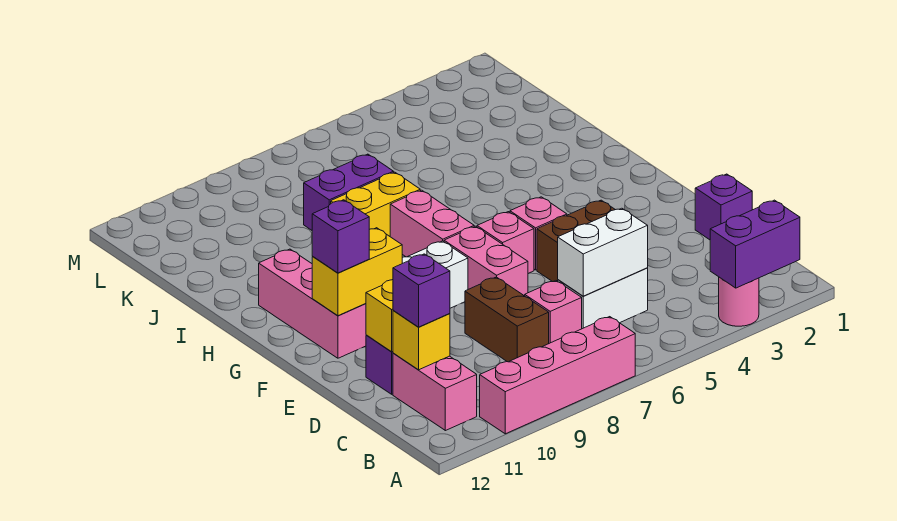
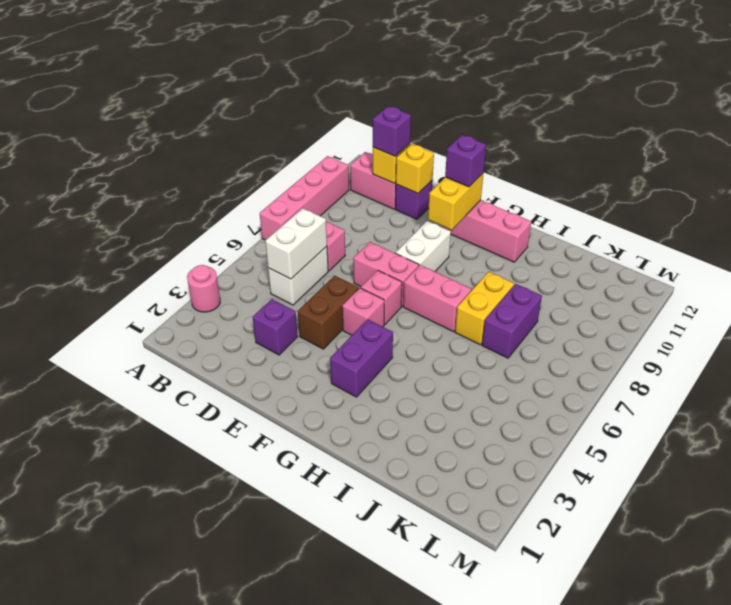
purple brick A2:A3 level 2 -> purple brick G3:G4 level 1
brown brick C8:D8 level 1 -> none
purple brick D1 level 1 -> purple brick D3 level 1

